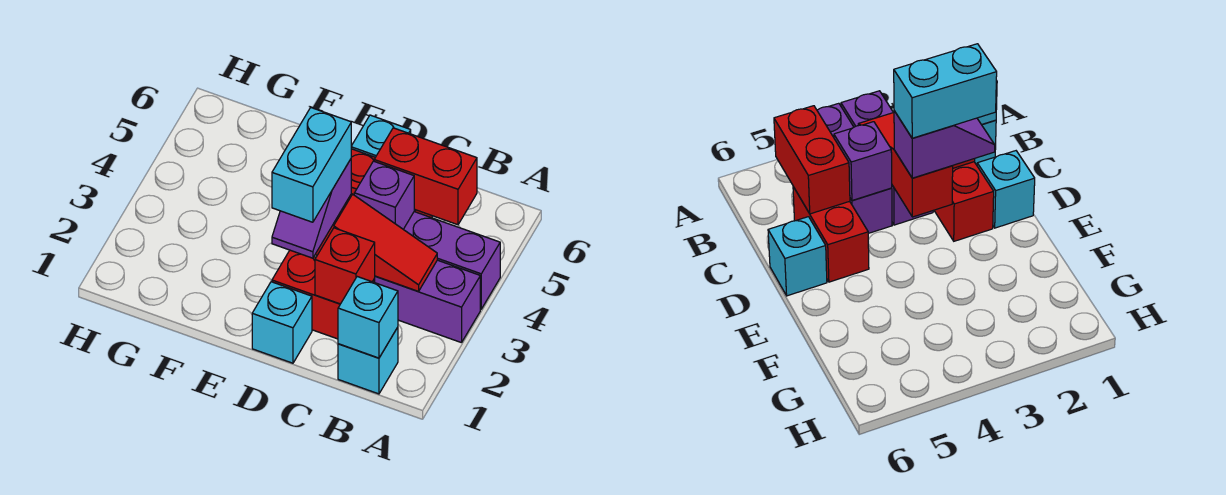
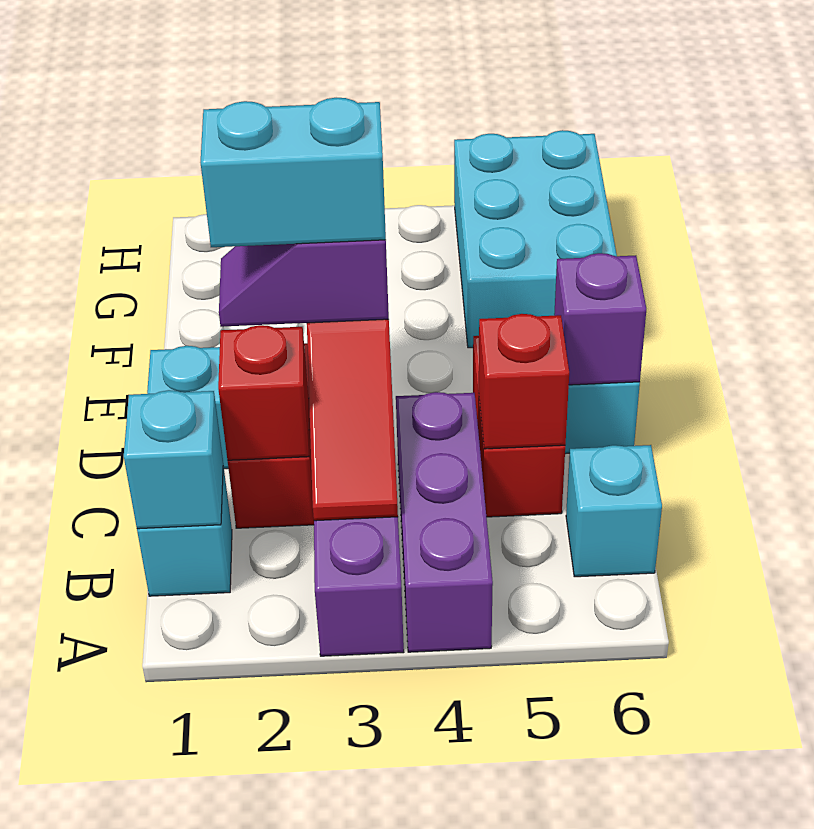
red brick B5:C5 level 2 -> red brick C5 level 2
none -> cyan brick B6 level 1
purple brick C4 level 2 -> purple brick D6 level 2
none -> cyan brick F5:H6 level 1

